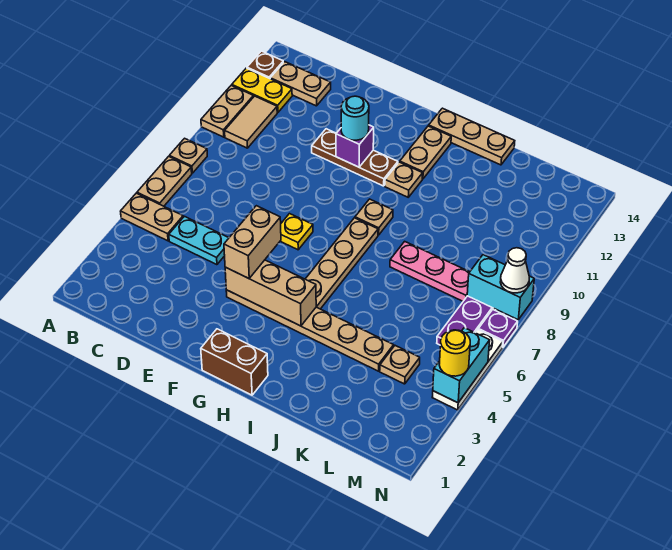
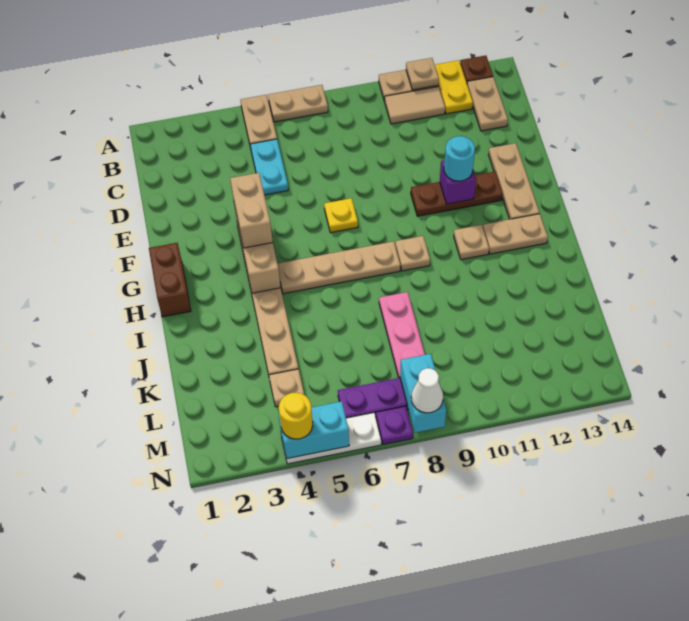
tan plate A8 level 1 -> tan plate A11 level 2
brown plate E11:G11 level 1 -> brown plate F10:F12 level 1
tan brick F4:F5 level 3 -> tan brick F4:G4 level 3
tan plate H14:J14 level 1 -> tan plate E13:G13 level 1

